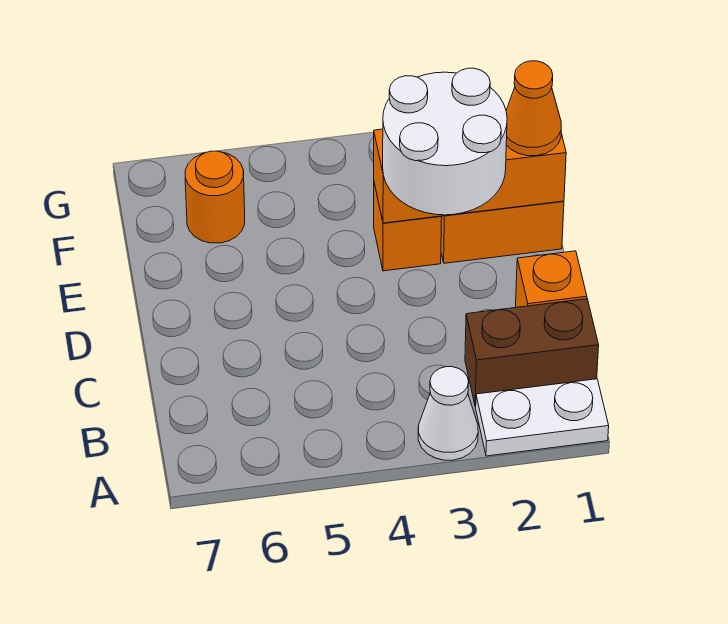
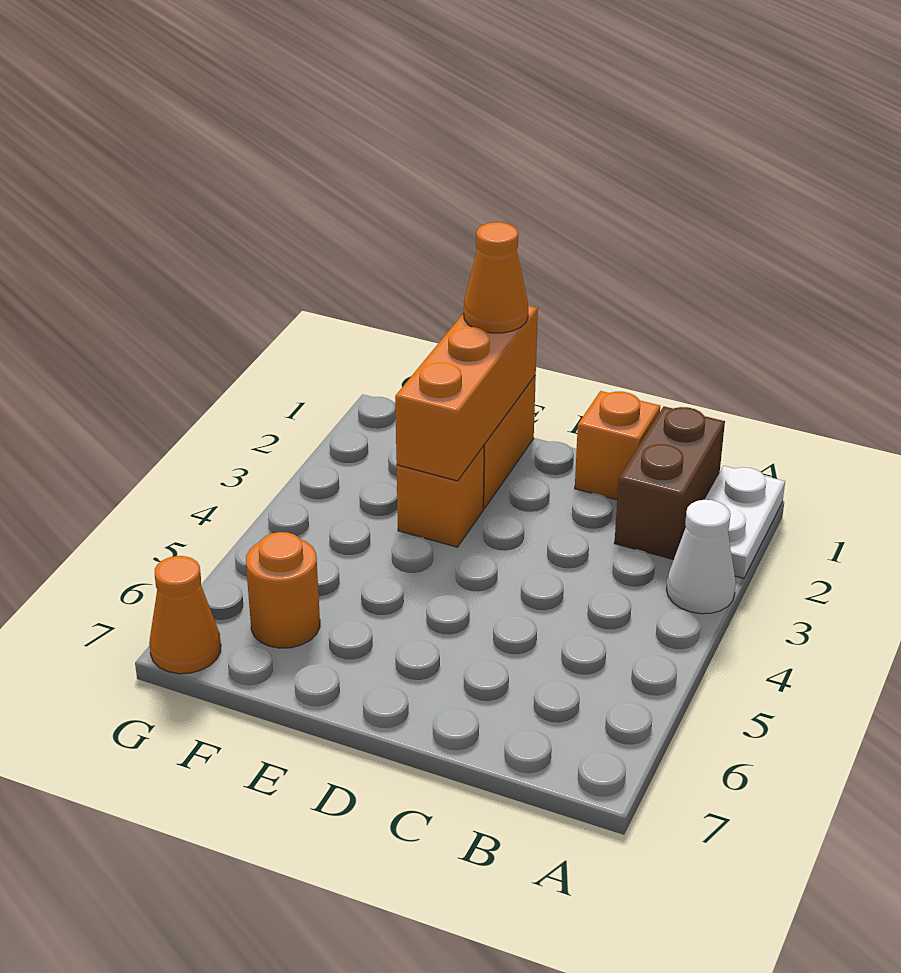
white round brick D2:E3 level 3 -> none
none -> orange cone G7 level 1

